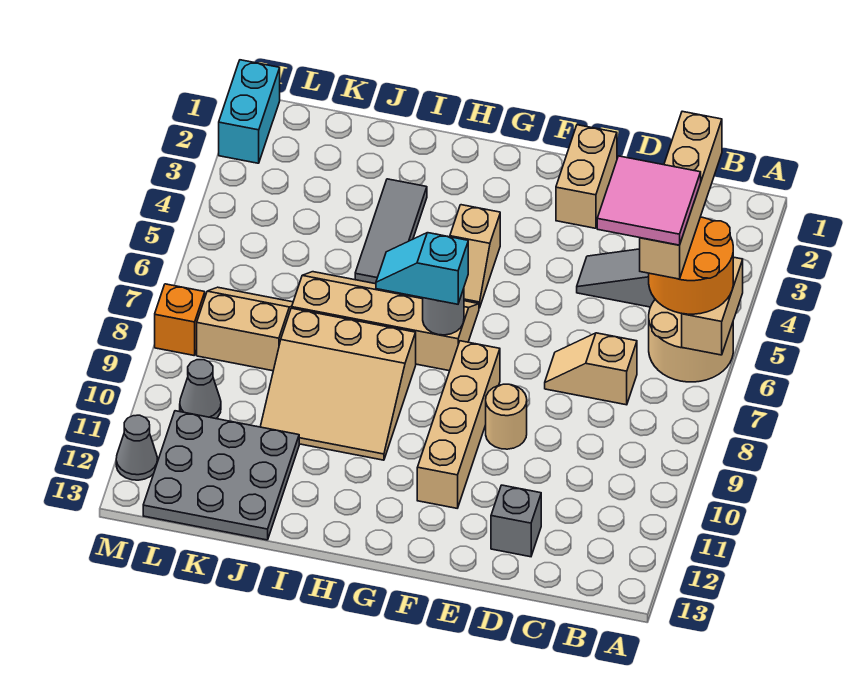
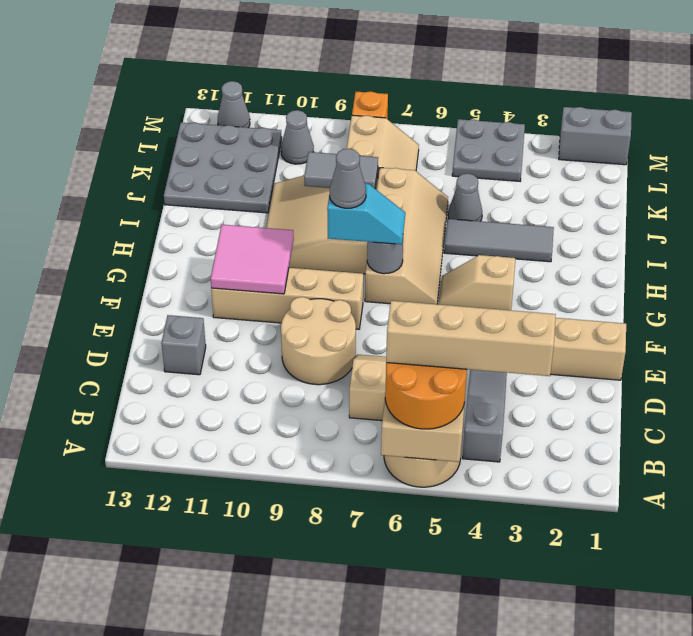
pink tile B5:C6 level 5 -> pink tile F10:G11 level 2
tan round brick E9 level 1 -> tan round brick D8:E9 level 1
cyan slope G7:H7 level 3 top G -> cyan slope G7:G8 level 3 top 8
none -> grey cone G8 level 4
none -> grey cone J5 level 1
none -> grey tile J8:J9 level 2
none -> grey plate L4:M5 level 1
cyan brick M1:M2 level 1 -> grey brick M1:M2 level 1

